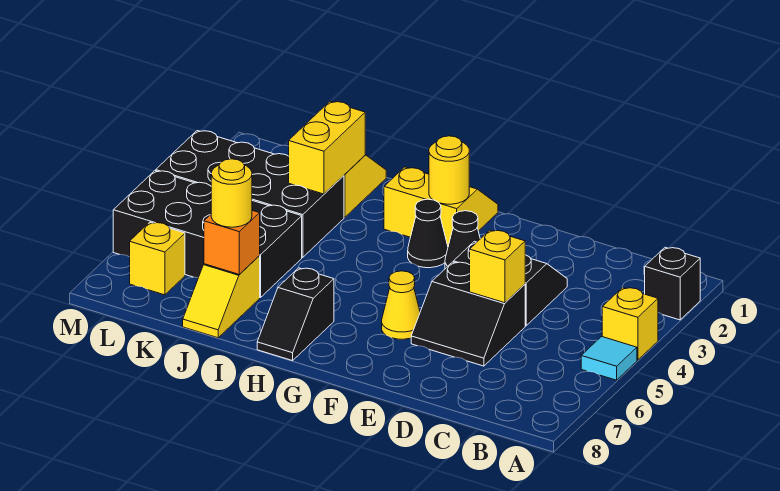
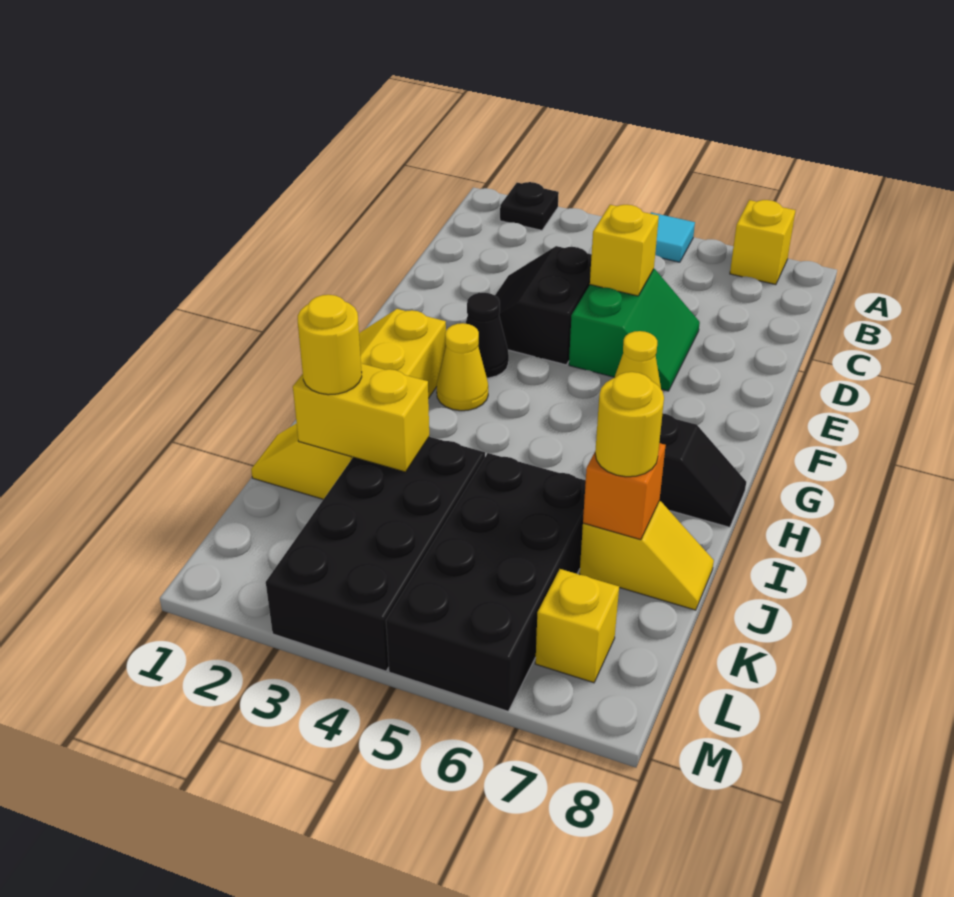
black brick A2 level 1 -> black plate A2 level 1
yellow brick A4 level 1 -> yellow brick A7 level 1
black slope D5:E6 level 1 top 5 -> green slope D5:E6 level 1 top 5
yellow round brick G2 level 2 -> yellow round brick J2 level 3
black cone G3 level 1 -> yellow cone G3 level 1

